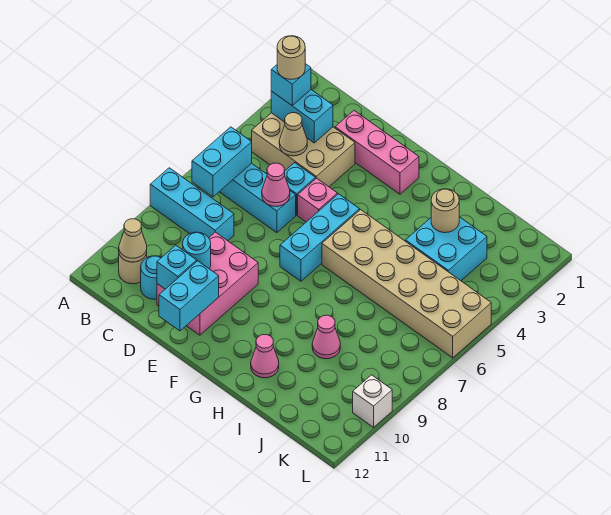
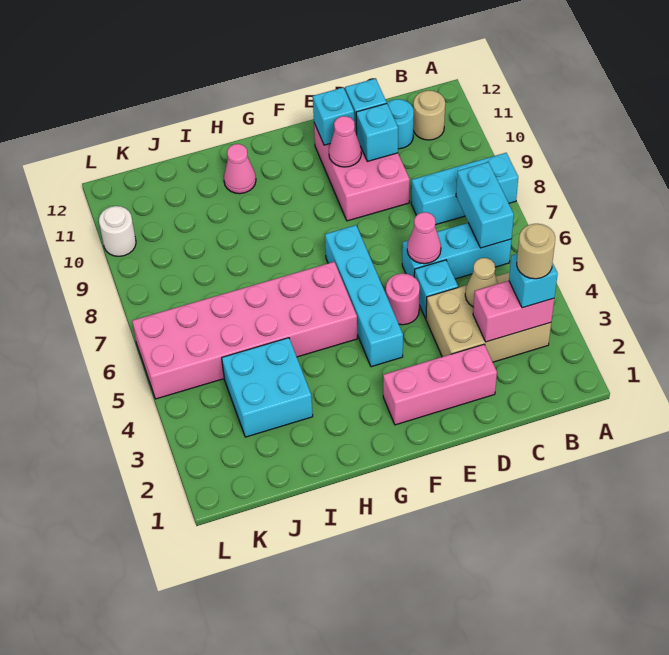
cyan brick B3:C3 level 2 -> pink brick B3:C3 level 2
tan cone B11 level 2 -> none
cyan round brick D10 level 2 -> cyan brick D10 level 2
pink brick E5 level 1 -> pink round brick E5 level 1
cyan brick E11:E12 level 2 -> cyan brick E11 level 2
cyan brick F5:F7 level 1 -> cyan brick F4:F7 level 1
tan brick G5:L6 level 1 -> pink brick G5:L6 level 1
tan round brick I3 level 2 -> none
pink cone I9 level 1 -> pink cone E10 level 2
white brick L10 level 1 -> white round brick L10 level 1

